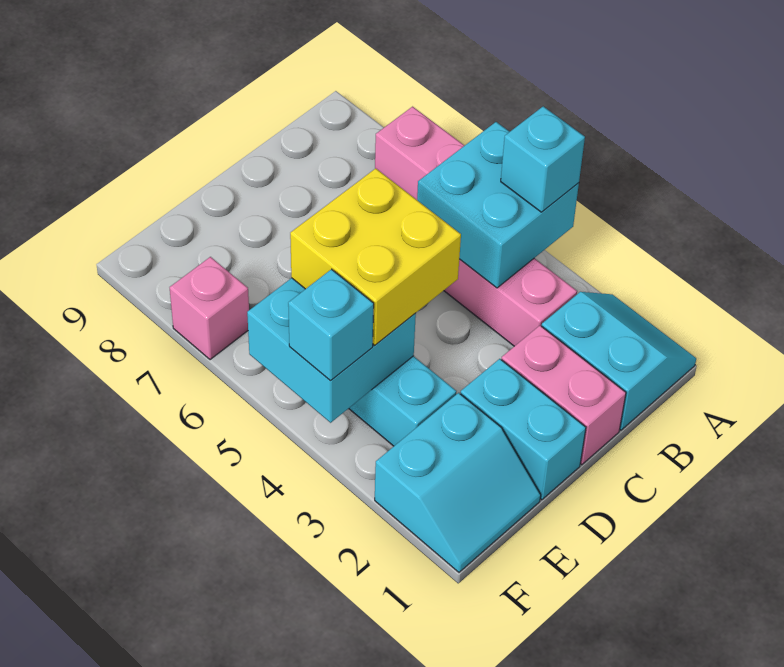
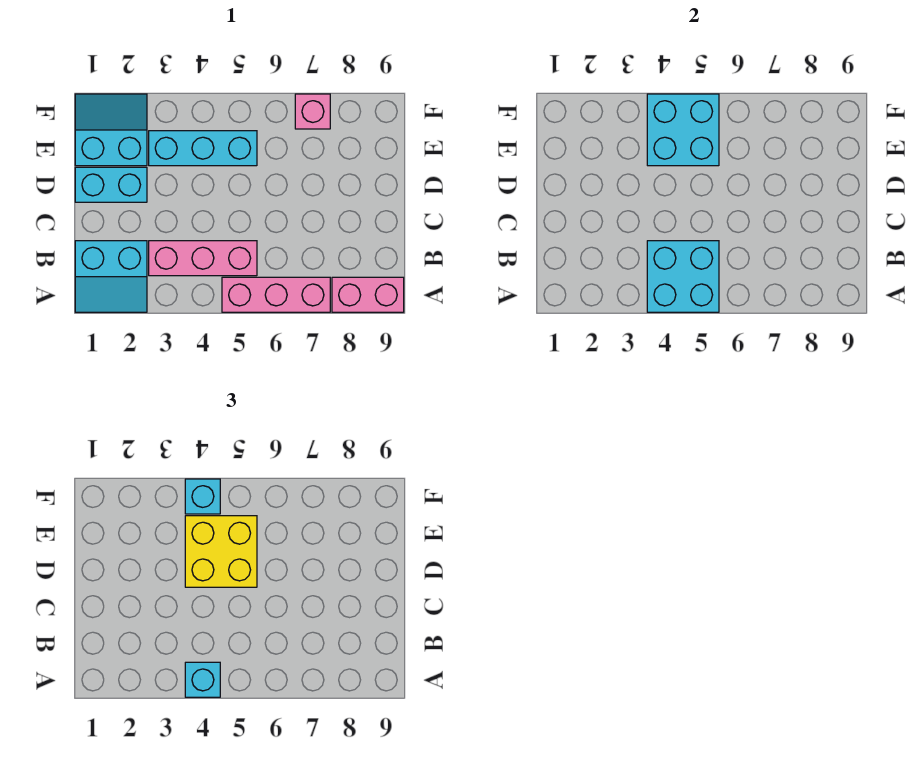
pink brick C1:C2 level 1 -> pink brick A8:A9 level 1
cyan slope E1:F2 level 1 top 2 -> cyan slope E1:F2 level 1 top E

